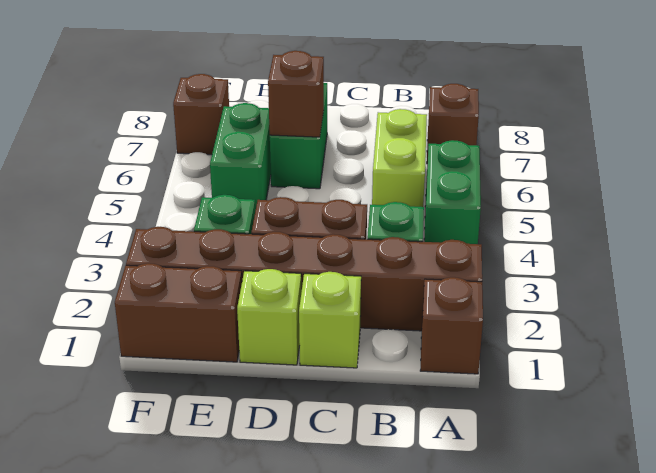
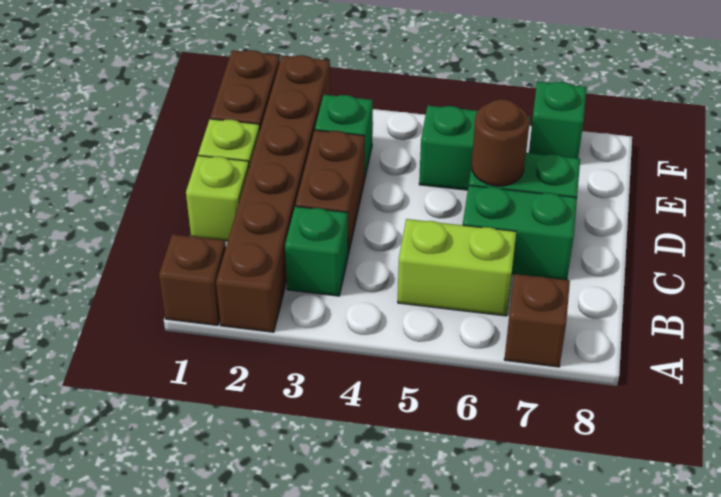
green brick A4:A5 level 1 -> green brick C6:C7 level 1
brown brick D6 level 2 -> brown round brick D6 level 2
brown brick F7 level 1 -> green brick F7 level 1

